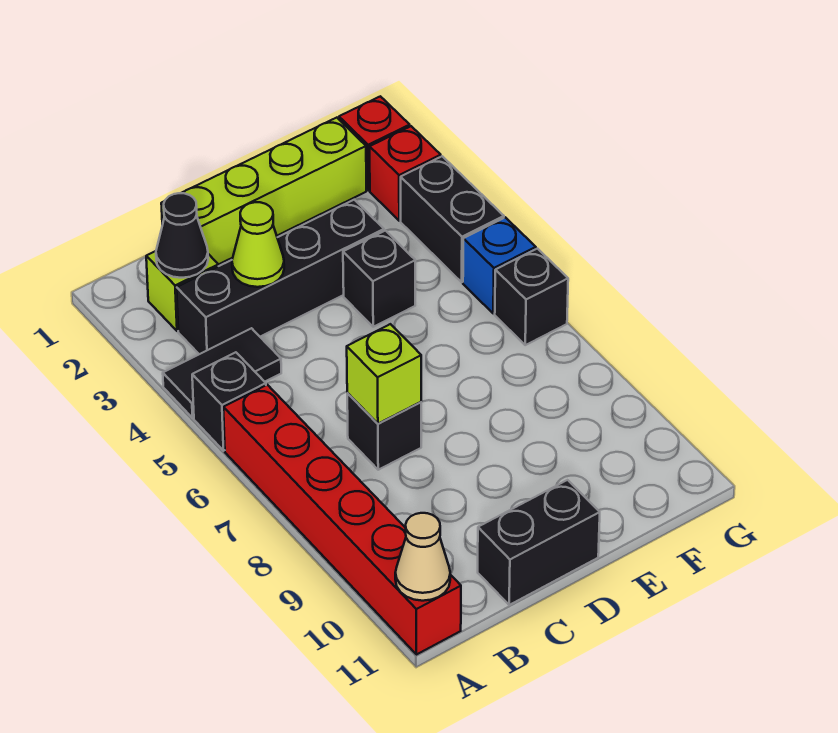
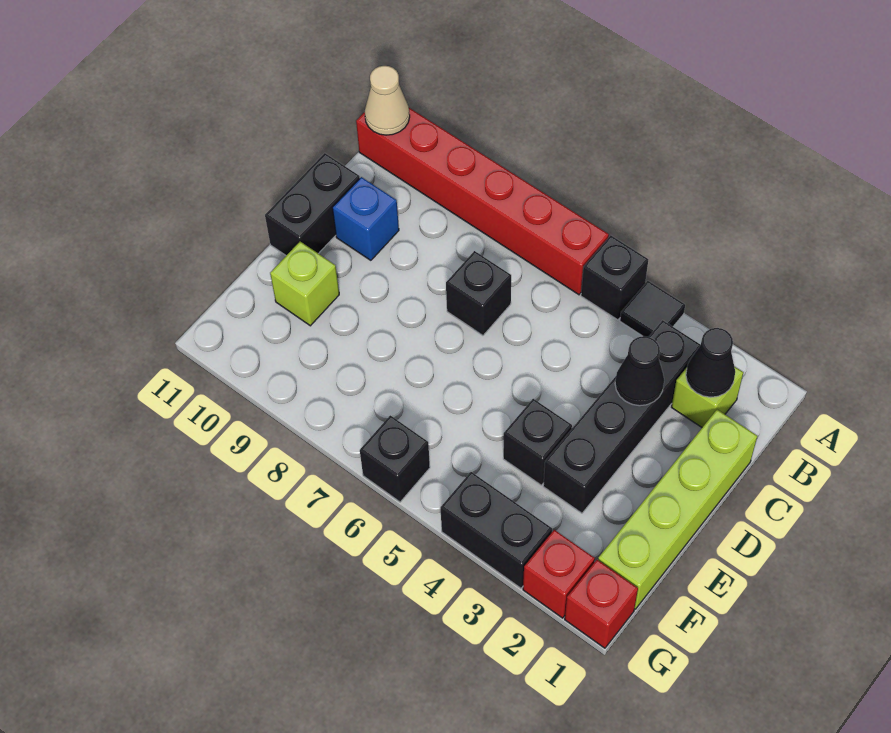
black tile A4:B4 level 1 -> black tile A4 level 1
lime cone C3 level 2 -> black cone C3 level 2
lime brick C7 level 2 -> lime brick E10 level 1
blue brick G5 level 1 -> blue brick C10 level 1

